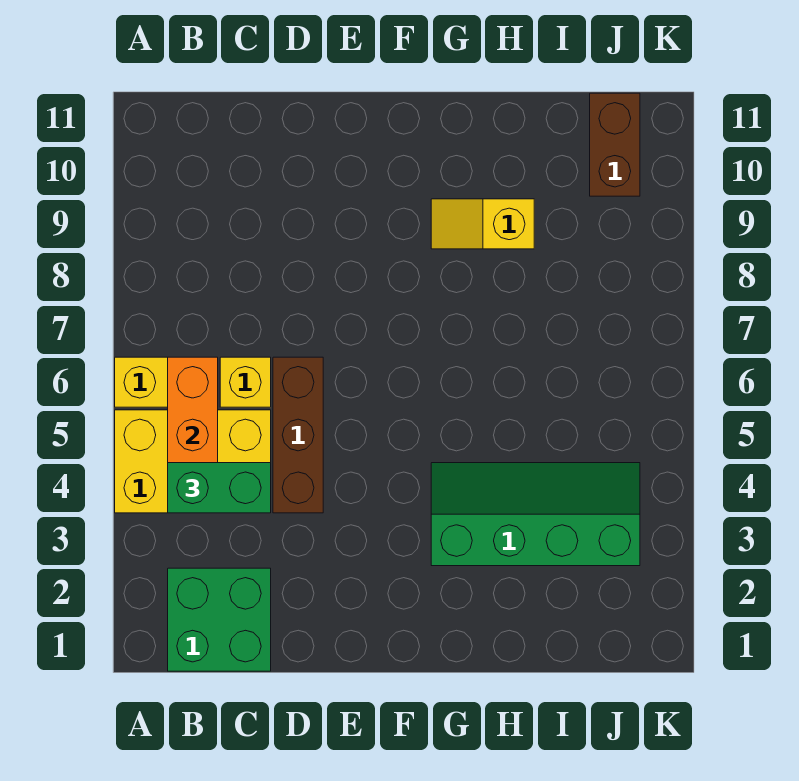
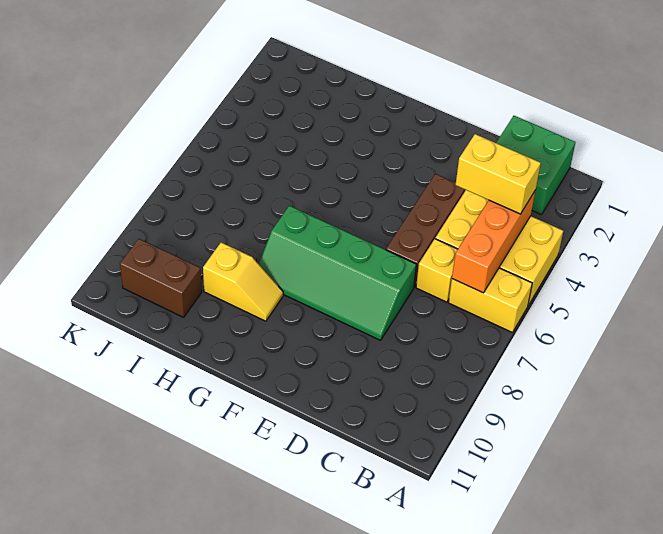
green brick B4:C4 level 3 -> yellow brick B4:C4 level 3
green slope G3:J4 level 1 top 3 -> green slope D7:G8 level 1 top 7
brown brick J10:J11 level 1 -> brown brick I10:J10 level 1

